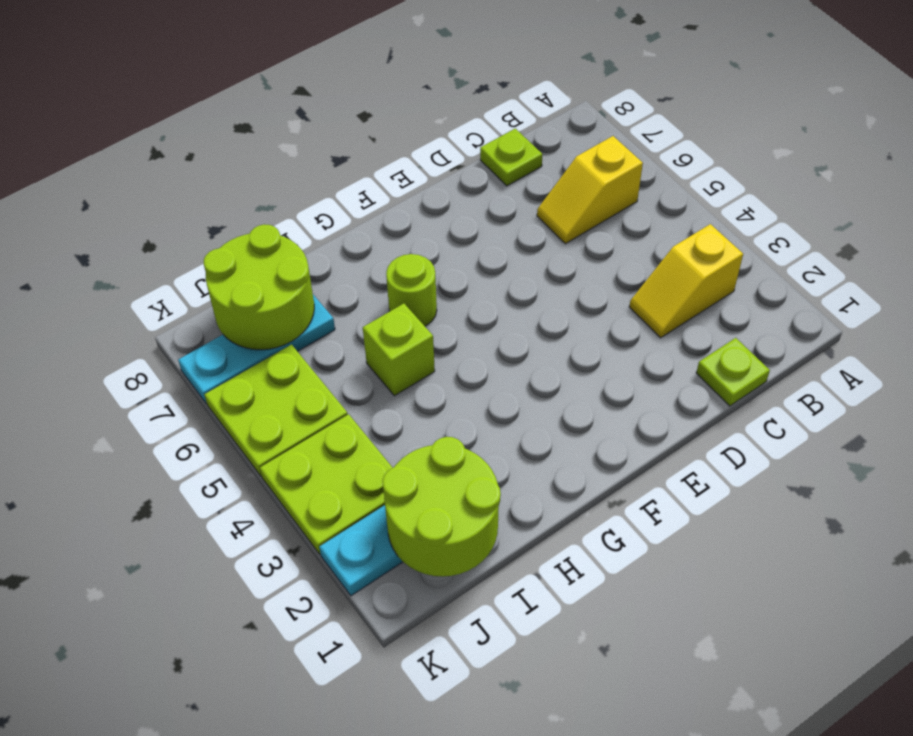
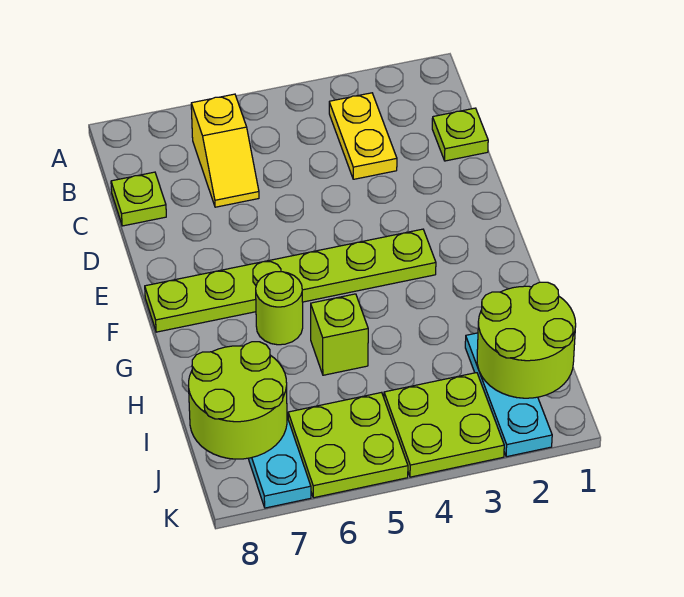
yellow slope B3:C3 level 1 top B -> yellow plate B3:C3 level 1
none -> lime plate F3:F8 level 1

